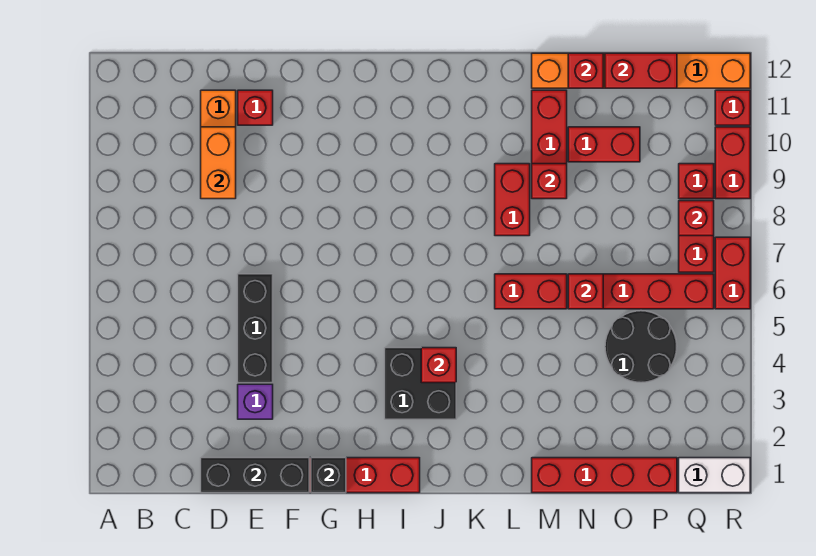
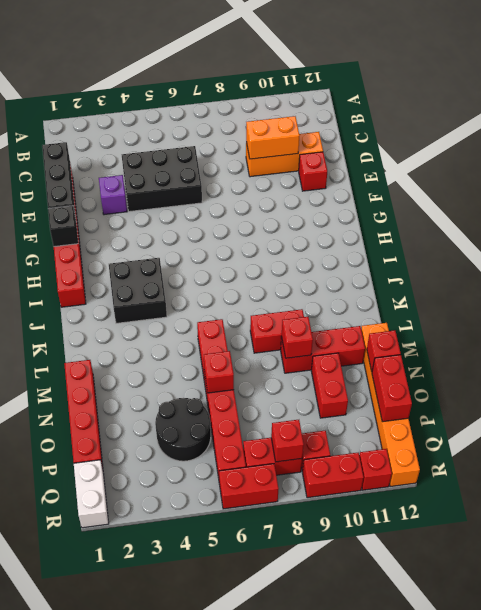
black brick E4:E6 level 1 -> black brick D4:E6 level 1
red brick J4 level 2 -> none

